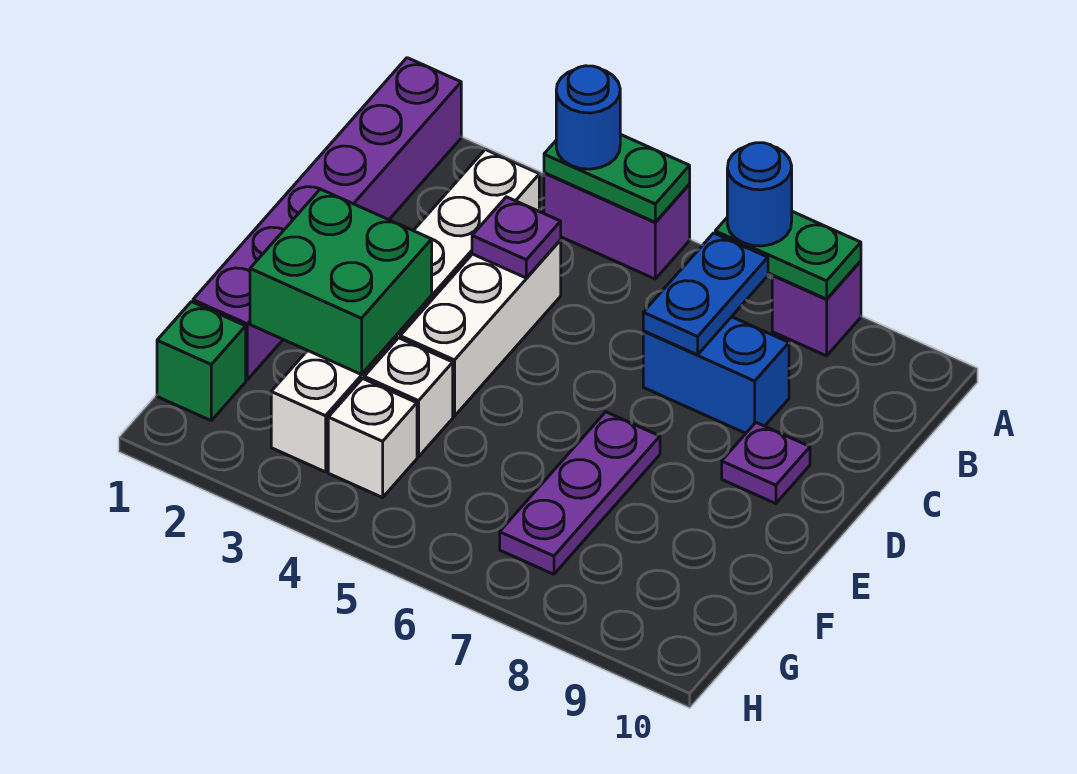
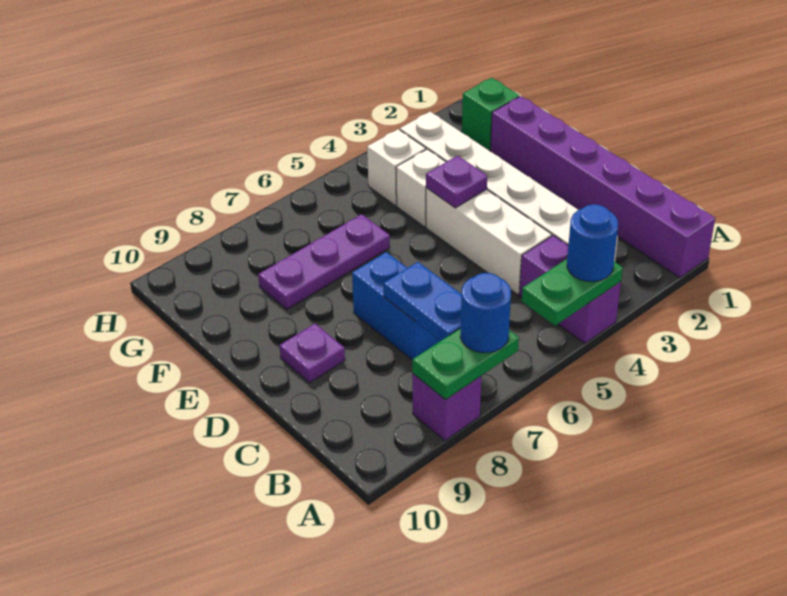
purple brick A4:A5 level 1 -> purple brick A4:B4 level 1
purple plate C4 level 2 -> purple plate E4 level 2
blue brick C7:C8 level 1 -> blue brick C7:D7 level 1
green brick E2:F3 level 2 -> none
purple plate E7:G7 level 1 -> purple plate F6:F8 level 1

